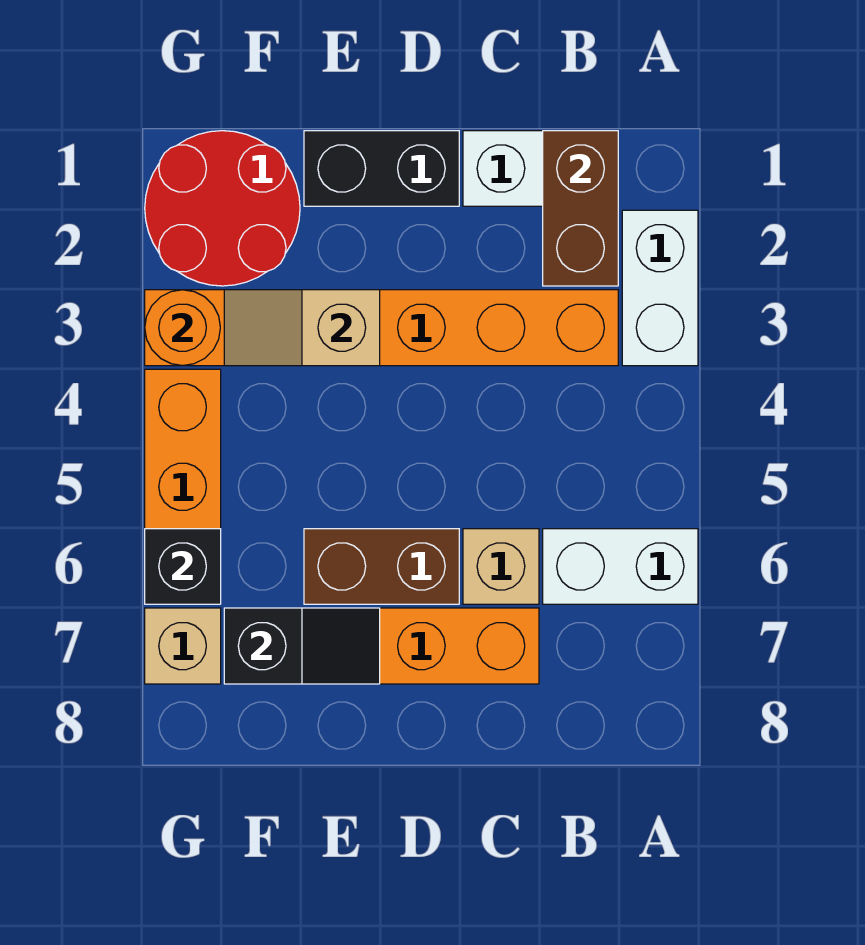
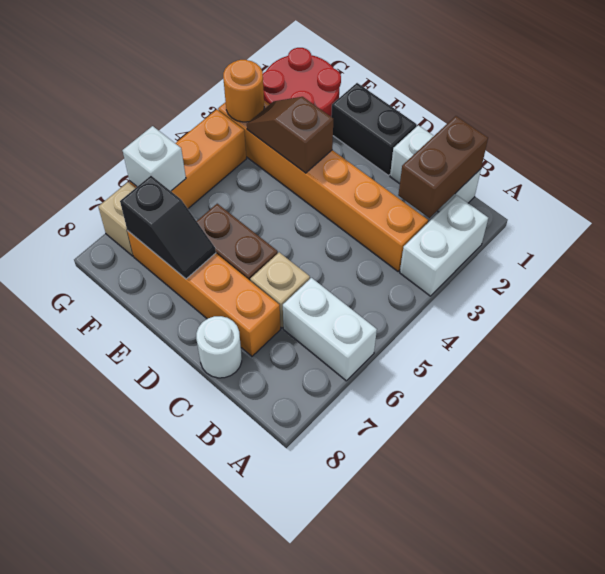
none -> white round brick C8 level 1
tan slope E3:F3 level 2 top E -> brown slope E3:F3 level 2 top E
black brick G6 level 2 -> white brick G6 level 2

